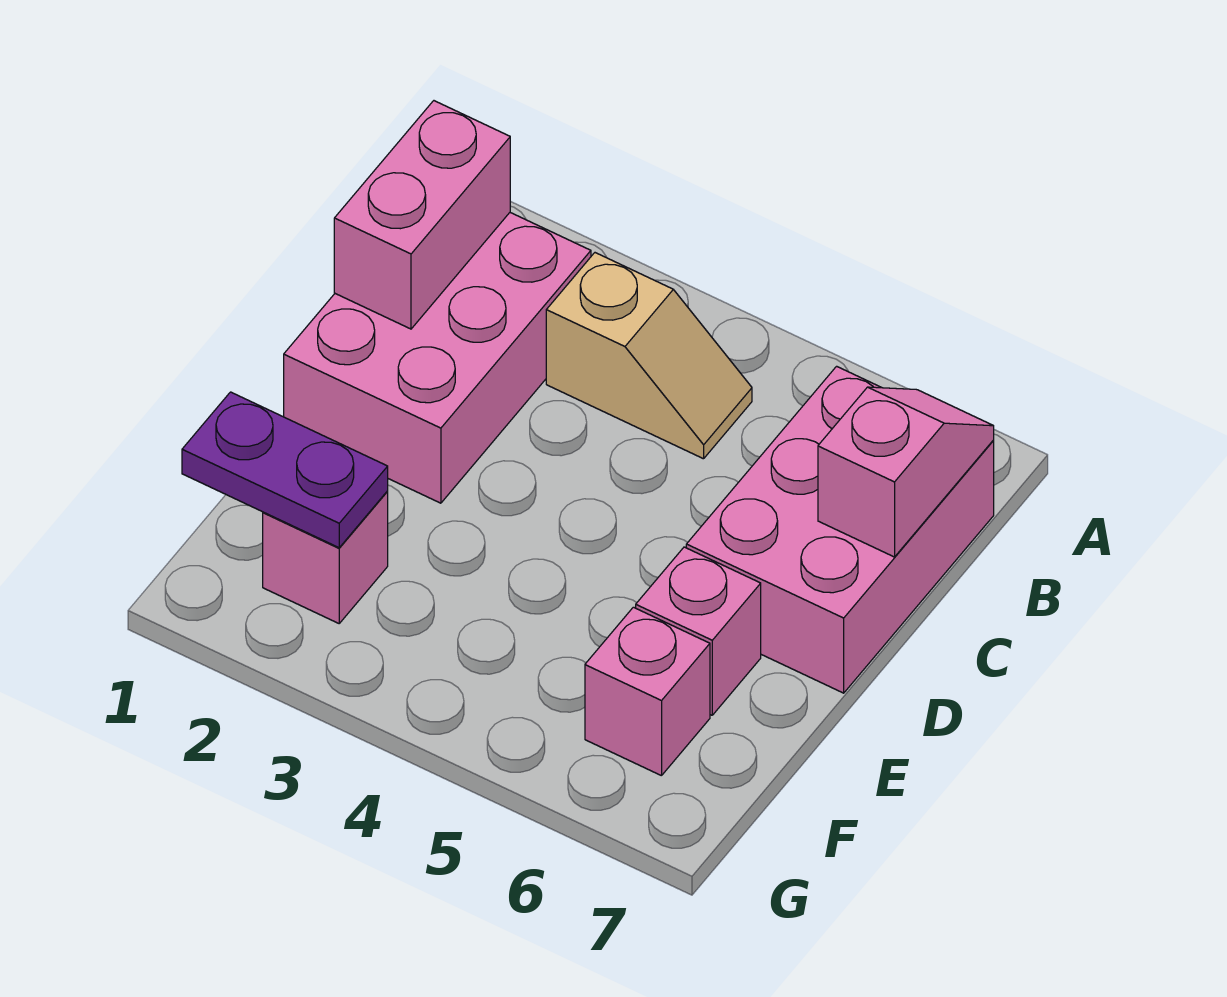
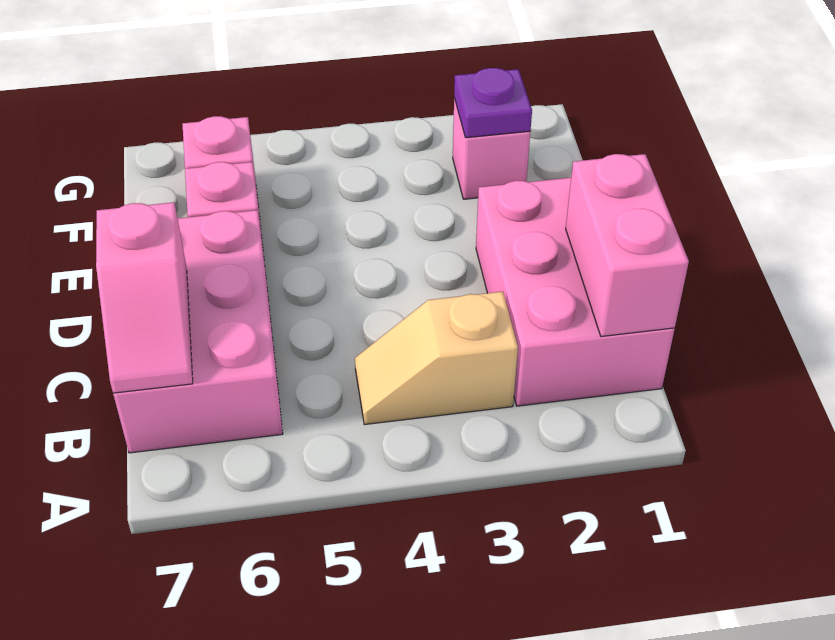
purple plate F1:F2 level 2 -> purple plate F2 level 2

